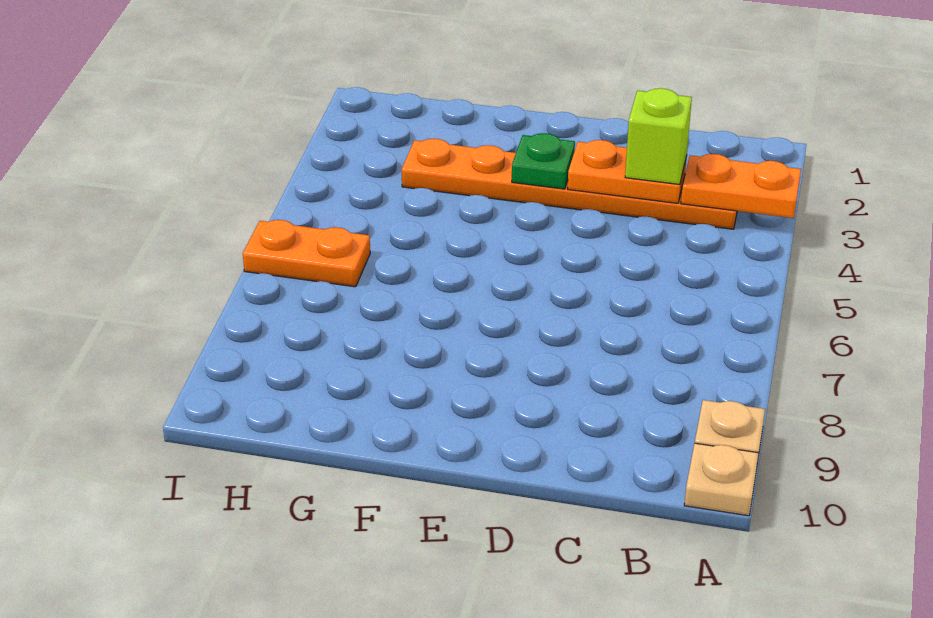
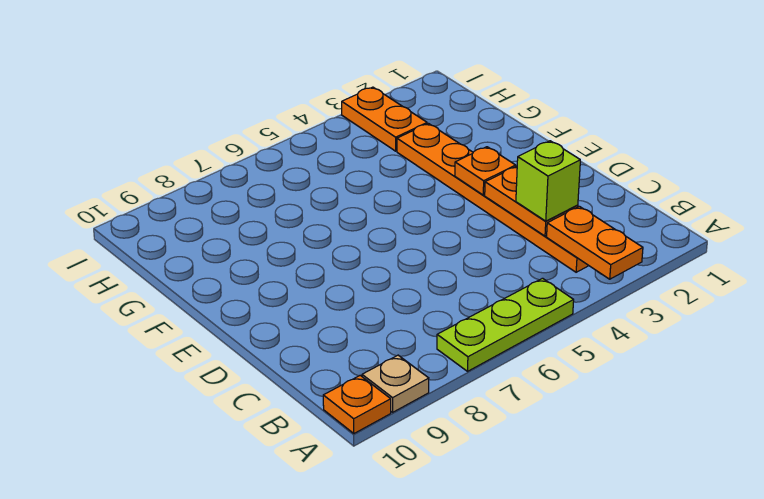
none -> lime plate A5:A7 level 1
tan plate A10 level 1 -> orange plate A10 level 1
green plate E3 level 2 -> orange plate E3 level 2
orange plate H6:I6 level 1 -> orange plate H3:I3 level 1

